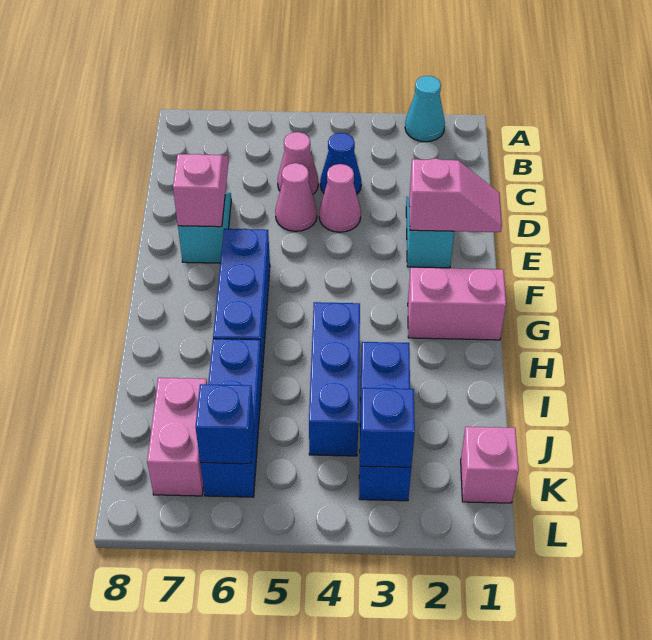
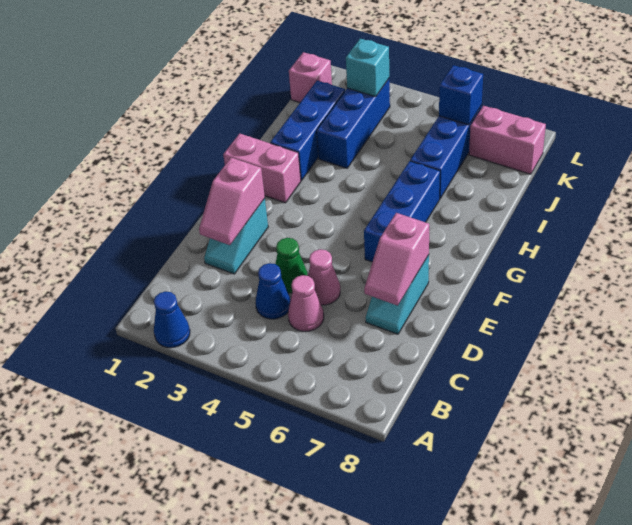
cyan cone A2 level 1 -> blue cone A2 level 1
pink cone D4 level 1 -> green cone D4 level 1
pink slope E1:E2 level 2 top 2 -> pink slope D2:E2 level 2 top E
blue brick H4:J4 level 1 -> blue brick H2:J2 level 1
pink brick J7:K7 level 1 -> pink brick K7:K8 level 1
blue brick K3 level 2 -> cyan brick K3 level 2

